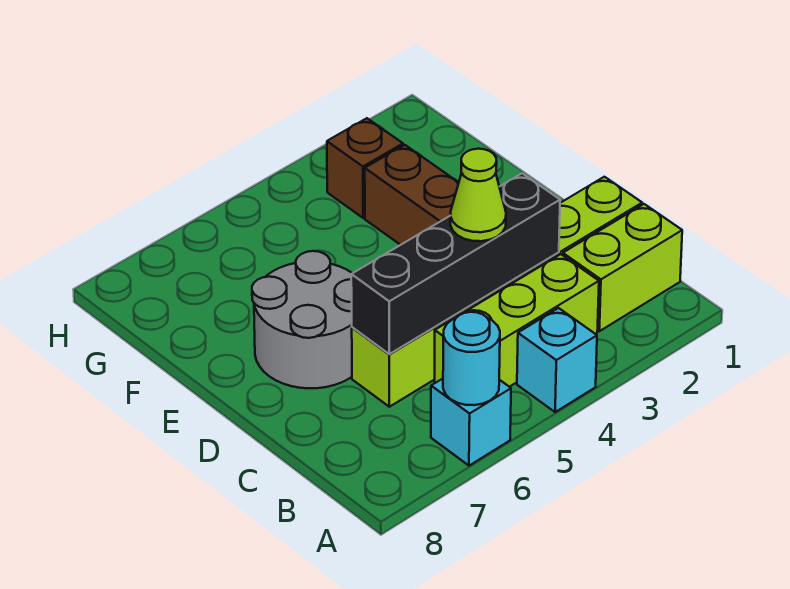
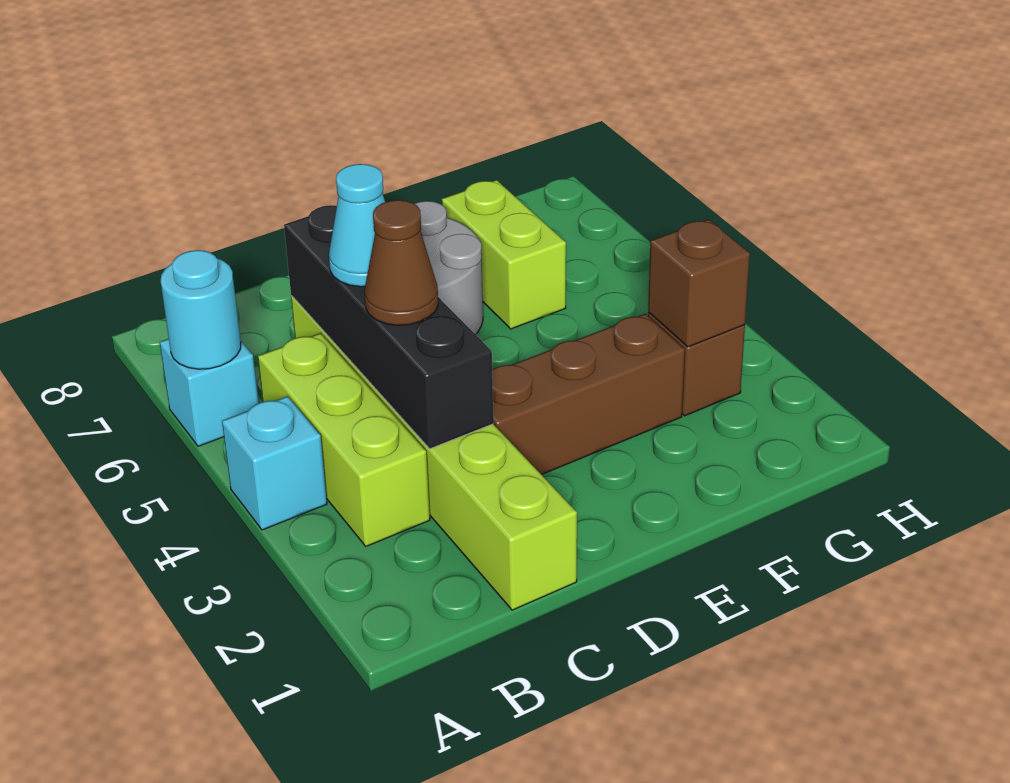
lime brick B1:B2 level 1 -> lime brick F6:F7 level 1
lime cone C4 level 3 -> brown cone C4 level 3
none -> cyan cone C5 level 3
none -> brown brick G3 level 2

